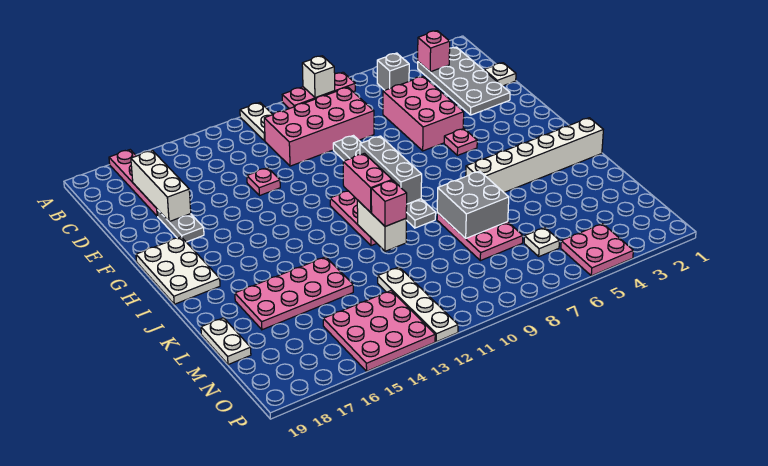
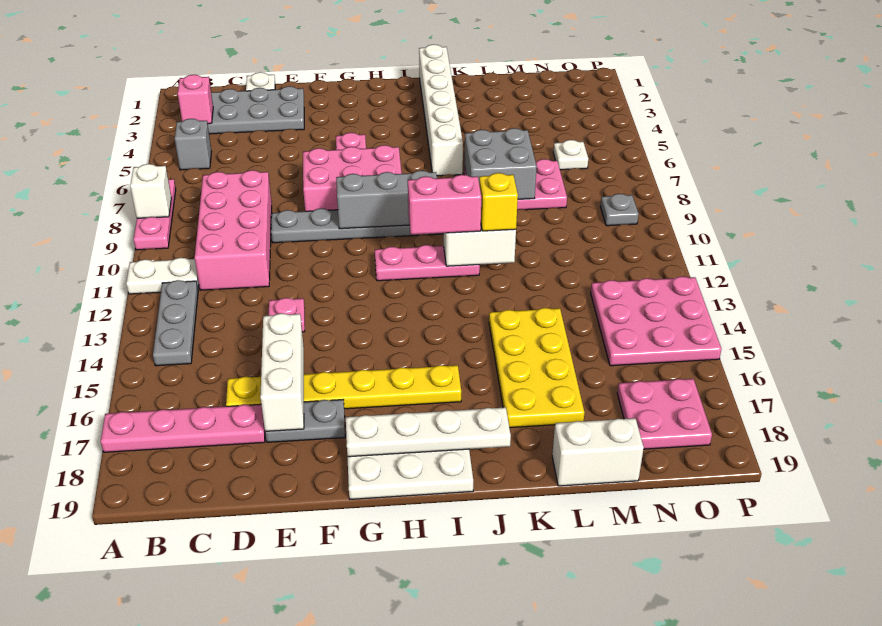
none -> grey plate B12:B14 level 1
white brick C17:E17 level 2 -> white brick E15:E17 level 2
pink brick D5:F6 level 1 -> pink brick F7:H8 level 1
none -> yellow plate D16:I16 level 1
pink brick K11 level 3 -> yellow brick K11 level 3
pink plate K14:L17 level 1 -> yellow plate K14:L17 level 1
white plate L19:M19 level 1 -> white brick L19:M19 level 1
white plate M12:P12 level 1 -> white plate G18:J18 level 2
pink plate O4:P5 level 1 -> pink plate N17:O18 level 1
none -> grey plate O9 level 1

